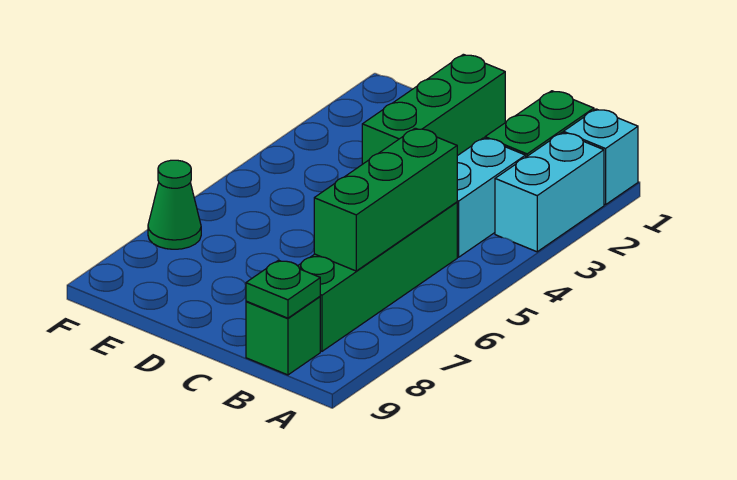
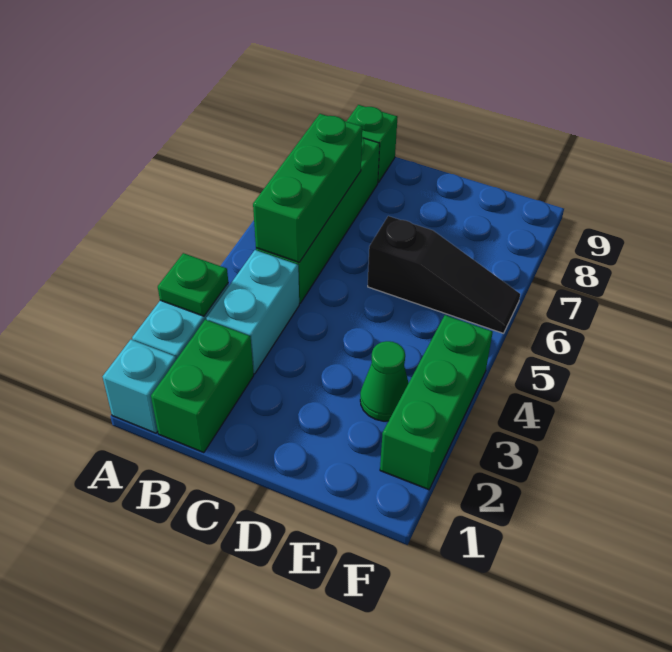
green plate B9 level 2 -> green plate A3 level 2
green brick D1:D3 level 1 -> green brick F2:F4 level 1
none -> black slope D6:F6 level 1 top D
green cone F7 level 1 -> green cone E3 level 1

